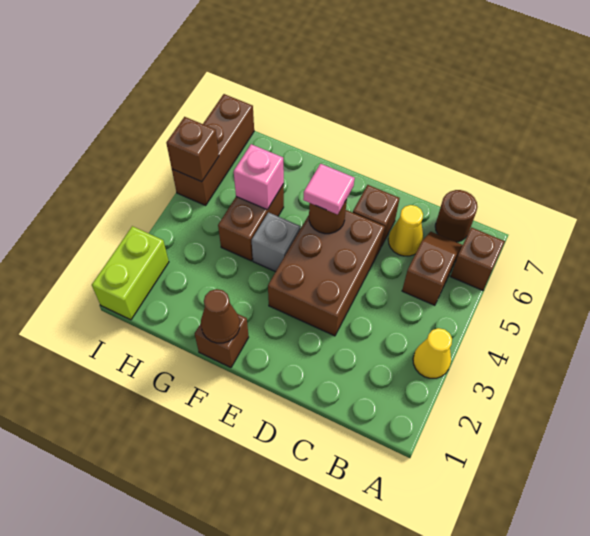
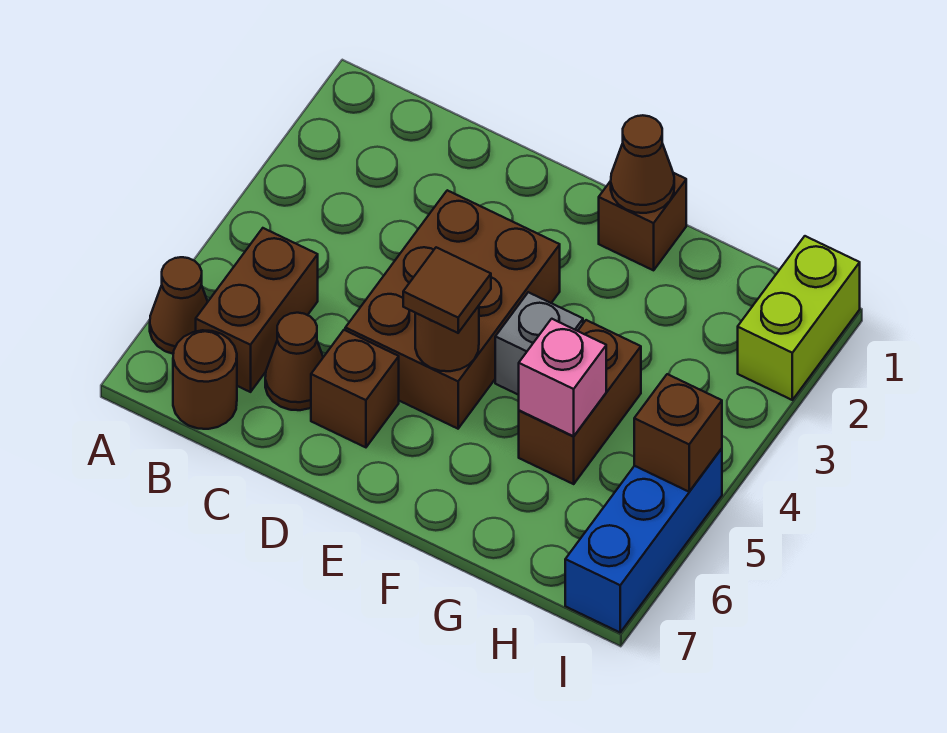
yellow cone A3 level 1 -> none
brown brick A6 level 1 -> brown cone A6 level 1
brown slope B5:B6 level 1 top 5 -> brown brick B5:B6 level 1
yellow cone C6 level 1 -> brown cone C6 level 1
pink tile E5 level 3 -> brown tile E5 level 3
brown brick I5:I7 level 1 -> blue brick I5:I7 level 1

